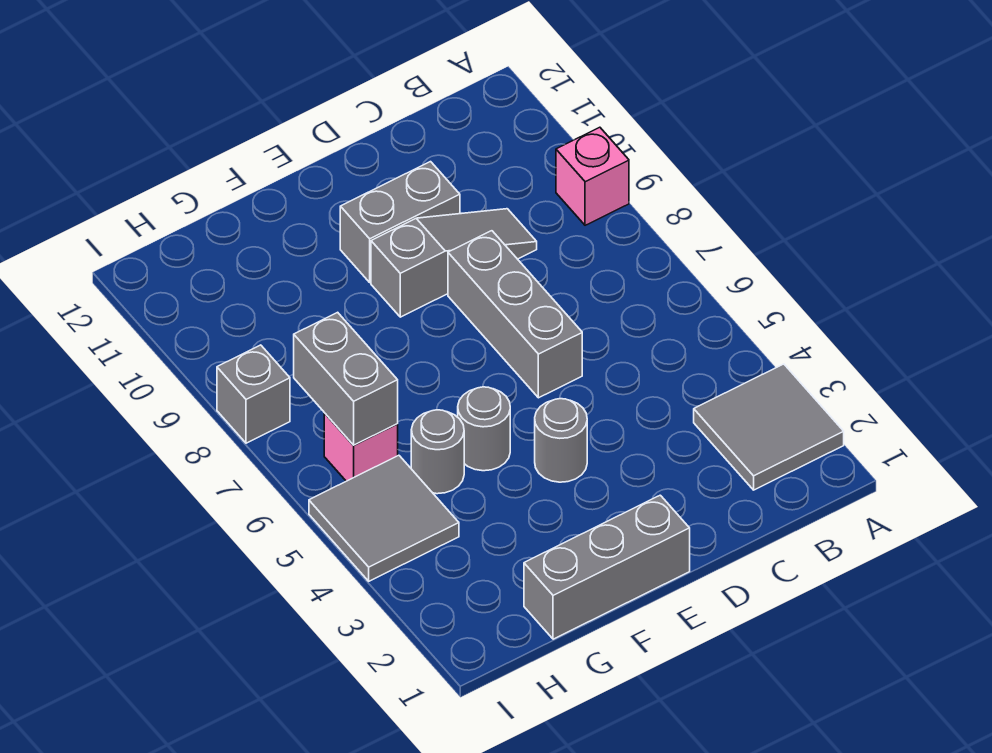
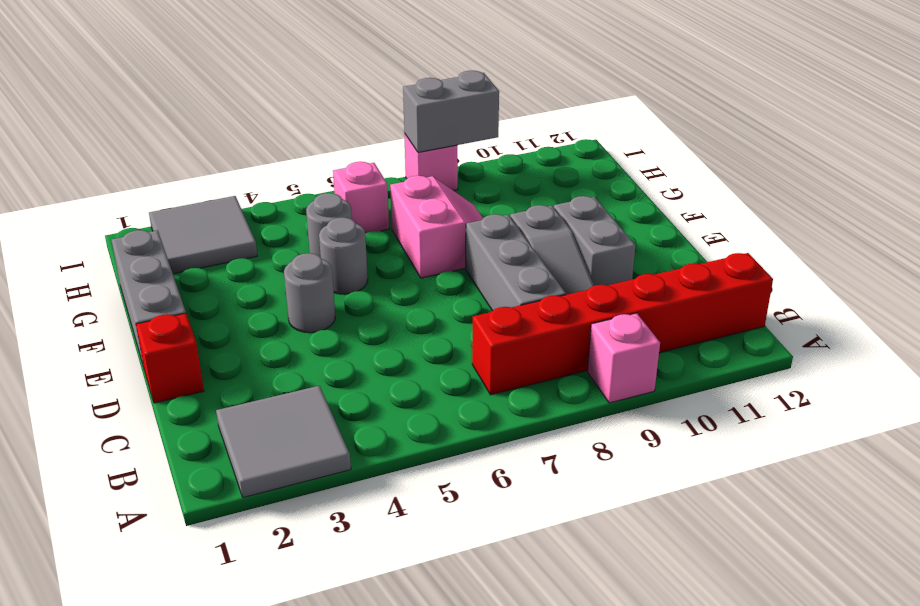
none -> red brick B7:B12 level 1
none -> red brick D1 level 1
grey brick D6:D8 level 1 -> grey brick C8:E8 level 1
none -> pink slope F7:G8 level 1 top 7
grey tile H4:I5 level 1 -> grey tile H2:I3 level 1
grey brick H6:H7 level 2 -> grey brick I8:I9 level 2
grey brick I8 level 1 -> pink brick I8 level 1

